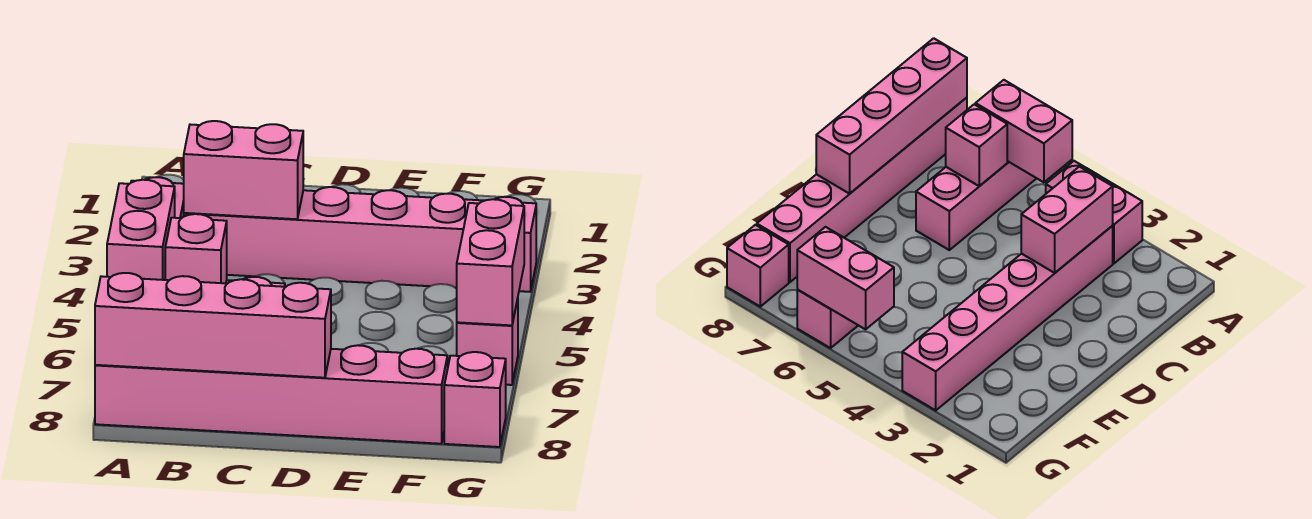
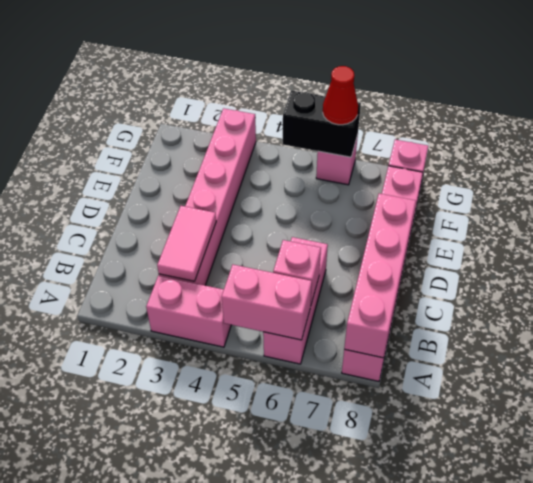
pink brick B3:C3 level 2 -> pink tile B3:C3 level 2
pink brick G5:G6 level 2 -> black brick G5:G6 level 2
none -> red cone G6 level 3

